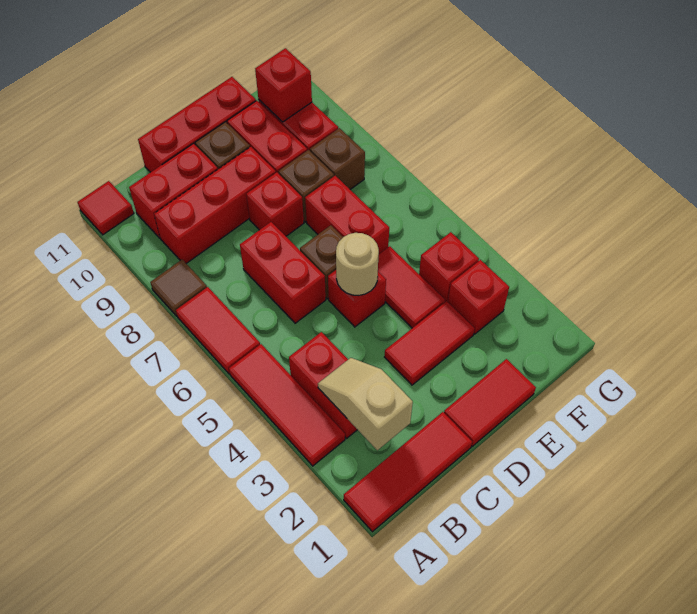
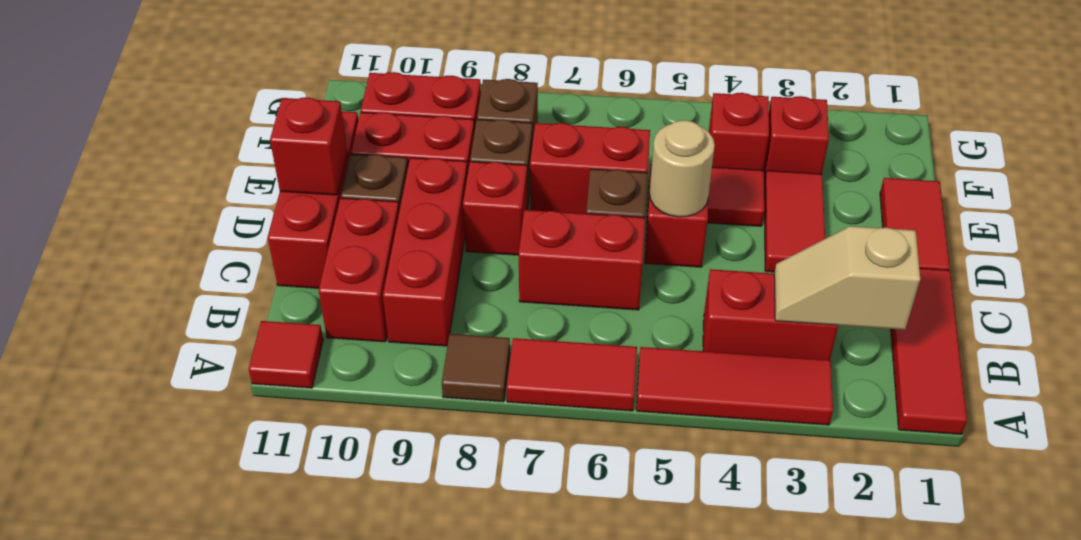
red brick F10 level 2 -> red brick D11 level 2

